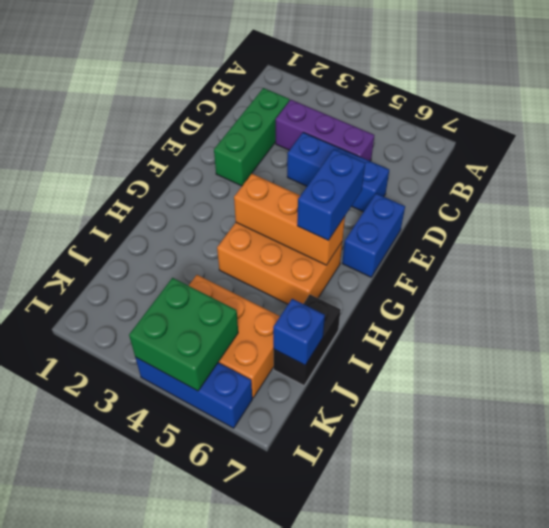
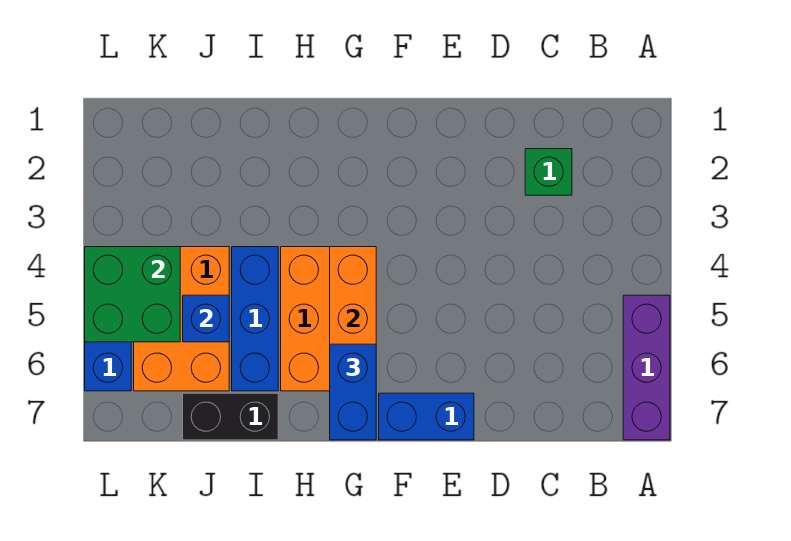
green brick C2:E2 level 1 -> green brick C2 level 1
purple brick C3:C5 level 1 -> purple brick A5:A7 level 1
blue brick D4:D6 level 1 -> blue brick I4:I6 level 1
blue brick F6:G6 level 3 -> blue brick G6:G7 level 3
blue brick J7 level 2 -> blue brick J5 level 2

